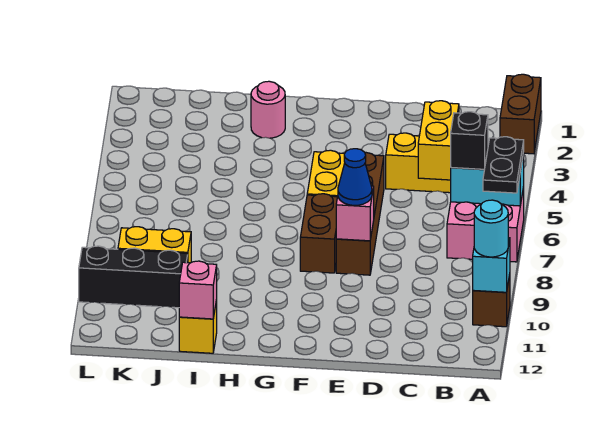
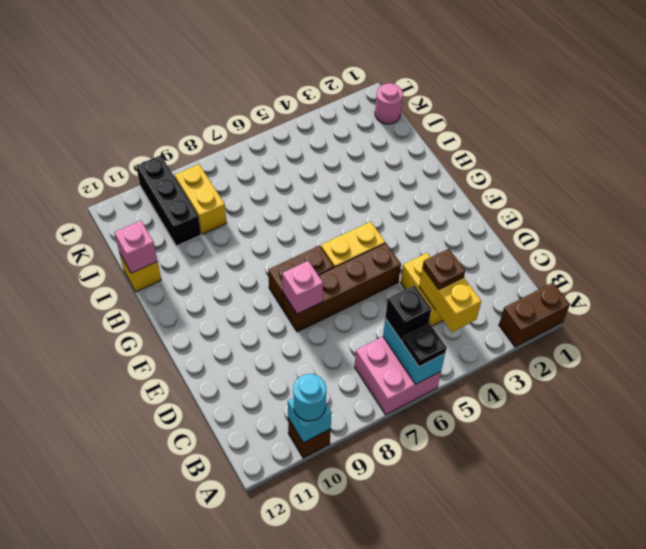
black plate A6:A7 level 3 -> black plate A6 level 3
yellow brick C4:C5 level 2 -> yellow brick B4:C4 level 2
none -> brown plate C4 level 3
blue cone E8 level 3 -> none
pink round brick H2 level 1 -> pink round brick K1 level 1

